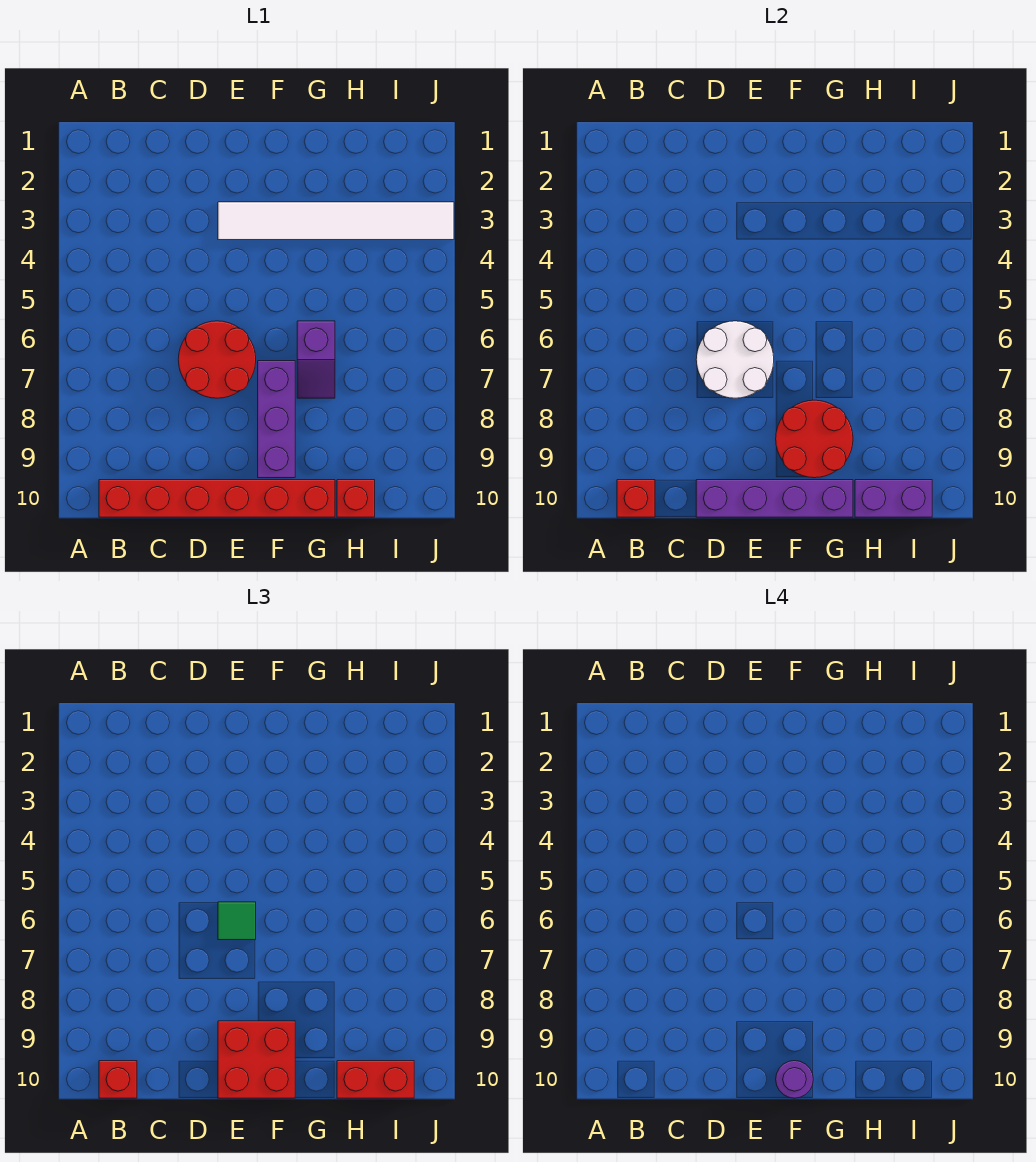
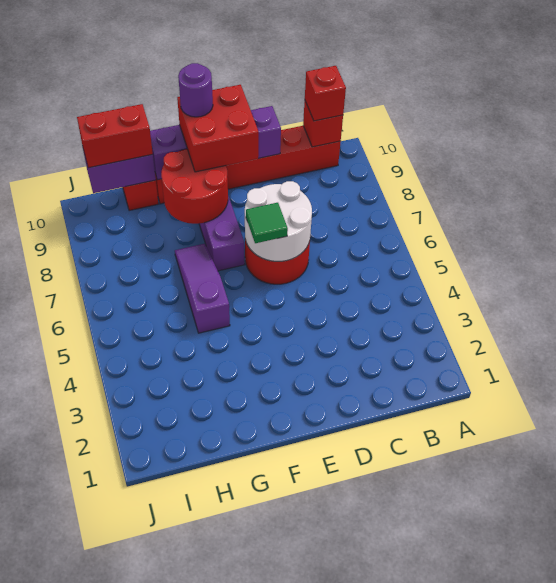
white tile E3:J3 level 1 -> none
purple slope G6:G7 level 1 top 6 -> purple slope G5:G7 level 1 top 5

